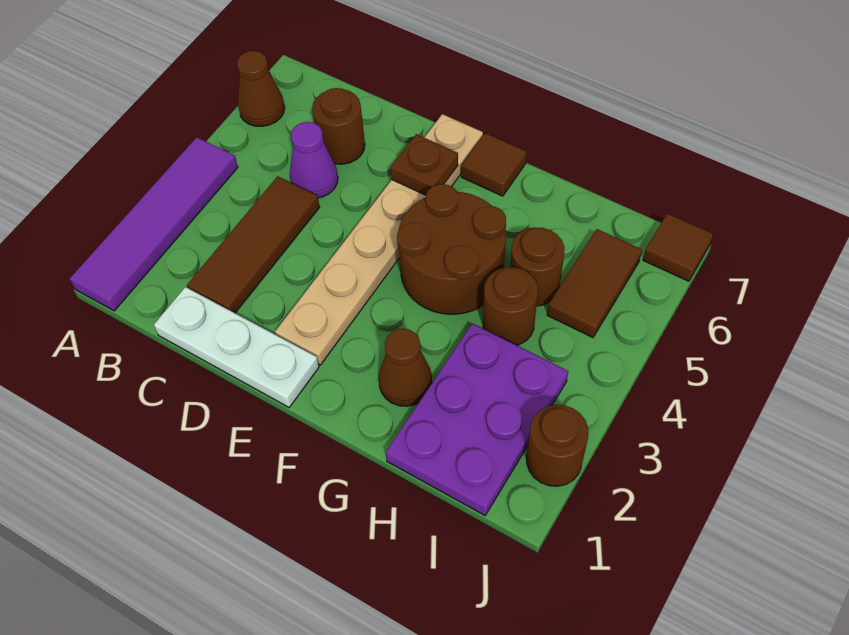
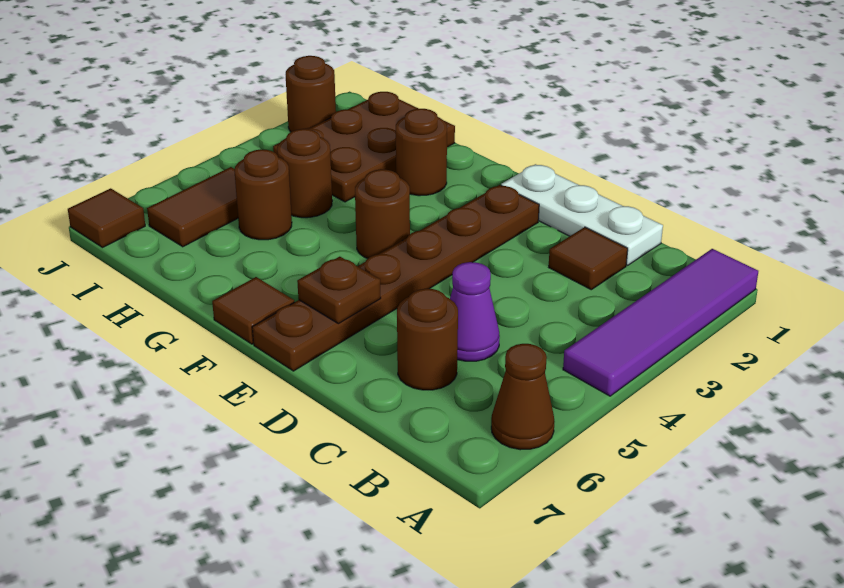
brown tile C2:C4 level 1 -> brown tile C2 level 1
tan plate E2:E7 level 1 -> brown plate E2:E7 level 1
brown round brick F4:G5 level 1 -> brown round brick F4 level 1
brown cone G2 level 1 -> brown round brick G2 level 1
purple plate H1:I3 level 1 -> brown plate H1:I3 level 1

